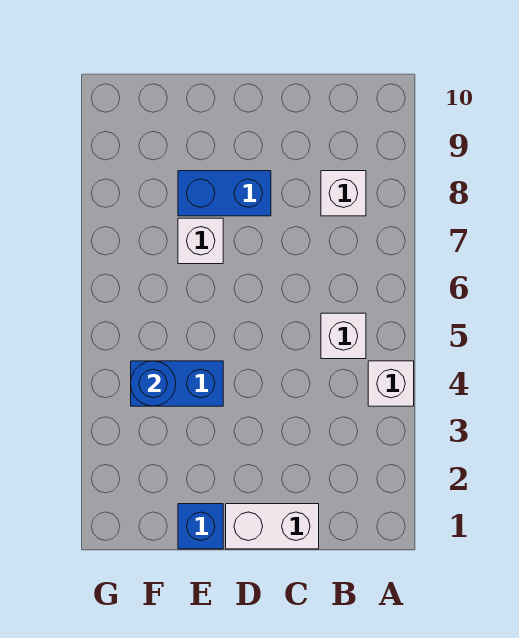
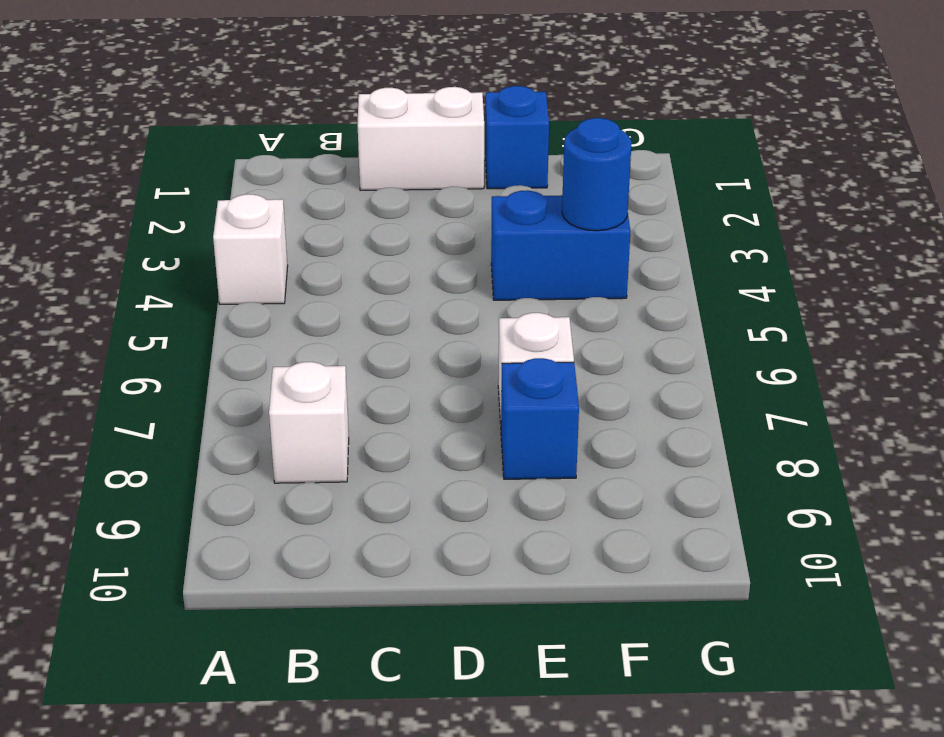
white brick B5 level 1 -> none
blue brick D8:E8 level 1 -> blue brick E8 level 1

